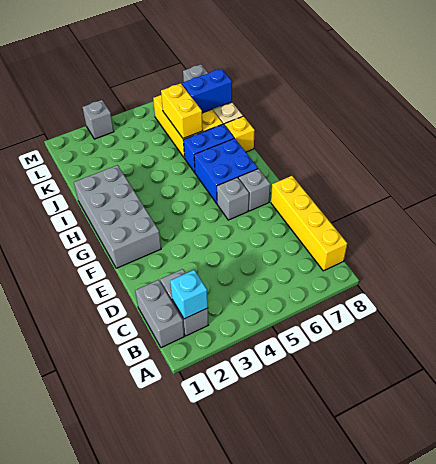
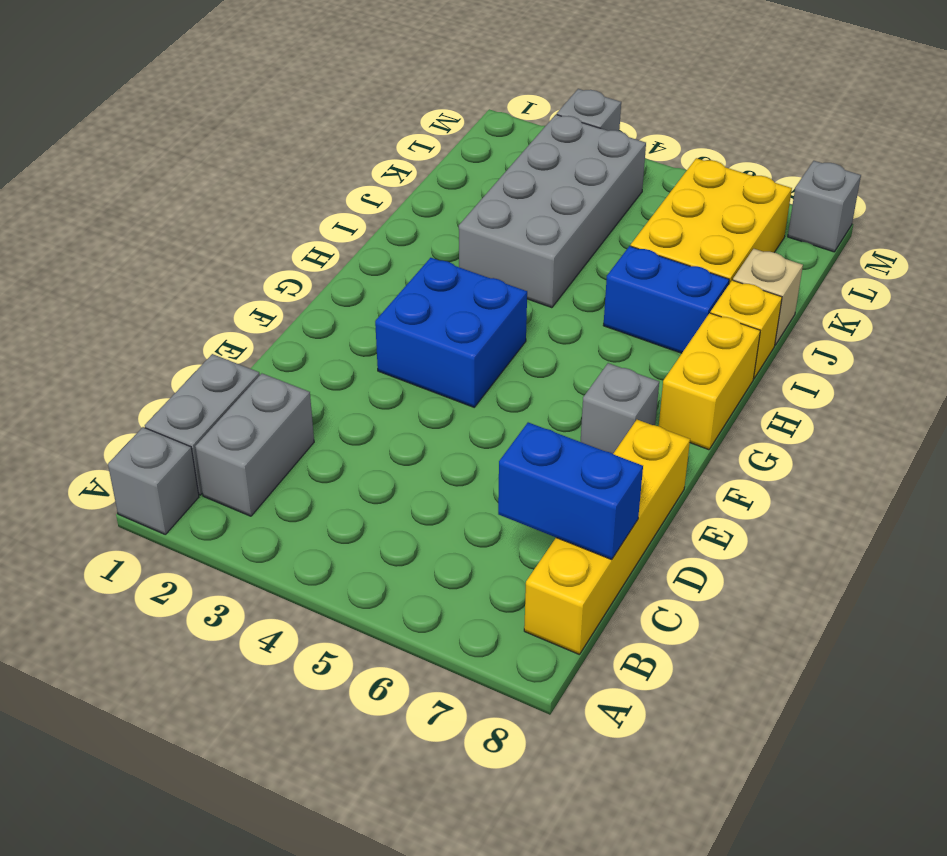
cyan brick B2 level 2 -> none
grey brick F1:I2 level 1 -> grey brick I3:L4 level 1
grey brick F6 level 1 -> grey brick A1 level 1
blue brick G6:H7 level 1 -> blue brick F3:G4 level 1
yellow brick J6:K6 level 2 -> yellow brick G8:H8 level 1
blue brick K7:K8 level 2 -> blue brick C7:C8 level 2

